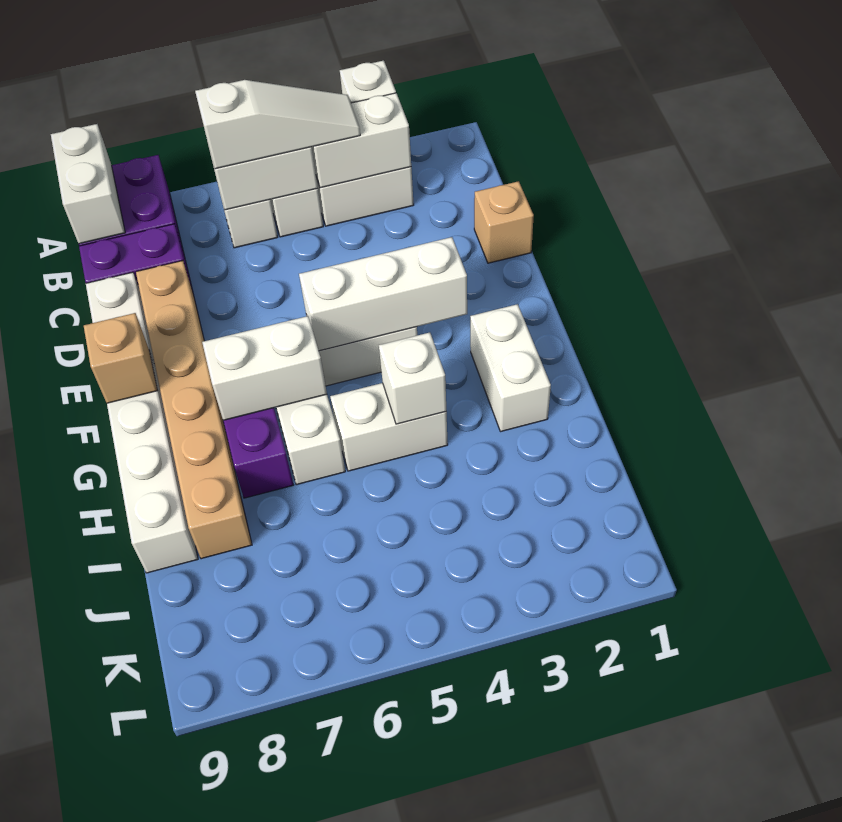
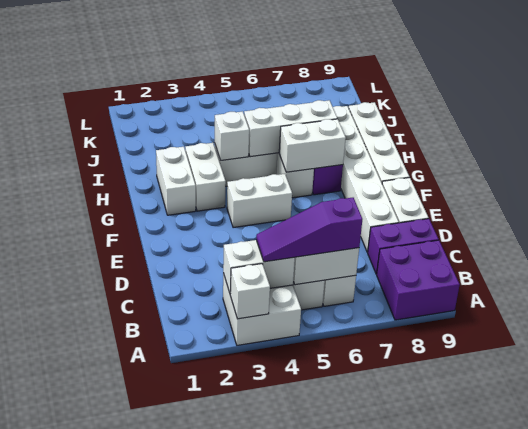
white brick A9:B9 level 2 -> white brick G3:H3 level 1
white slope B4:B6 level 3 top 6 -> purple slope B4:B6 level 3 top 6
tan brick D1 level 1 -> none
tan brick D8:I8 level 1 -> white brick D8:I8 level 1
white brick F3:F5 level 2 -> white brick H5:H7 level 2
tan brick F9 level 2 -> none

